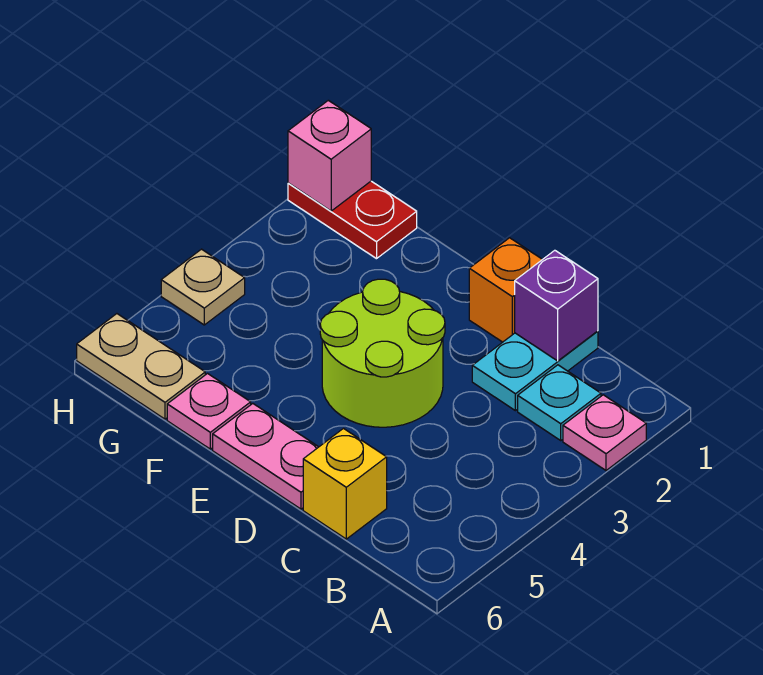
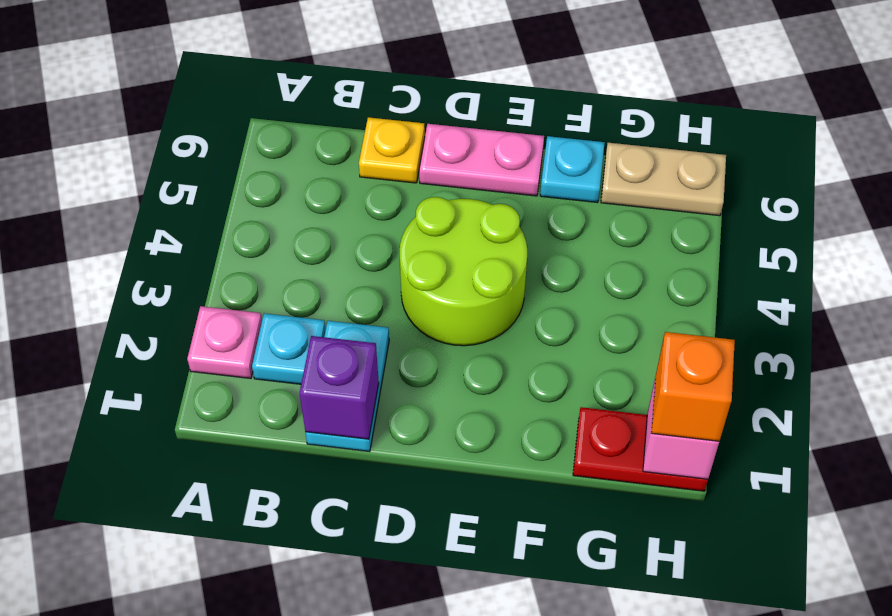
yellow brick C6 level 1 -> yellow plate C6 level 1
orange brick D1 level 1 -> orange brick H1 level 3
pink plate F6 level 1 -> cyan plate F6 level 1
tan plate H4 level 1 -> none

